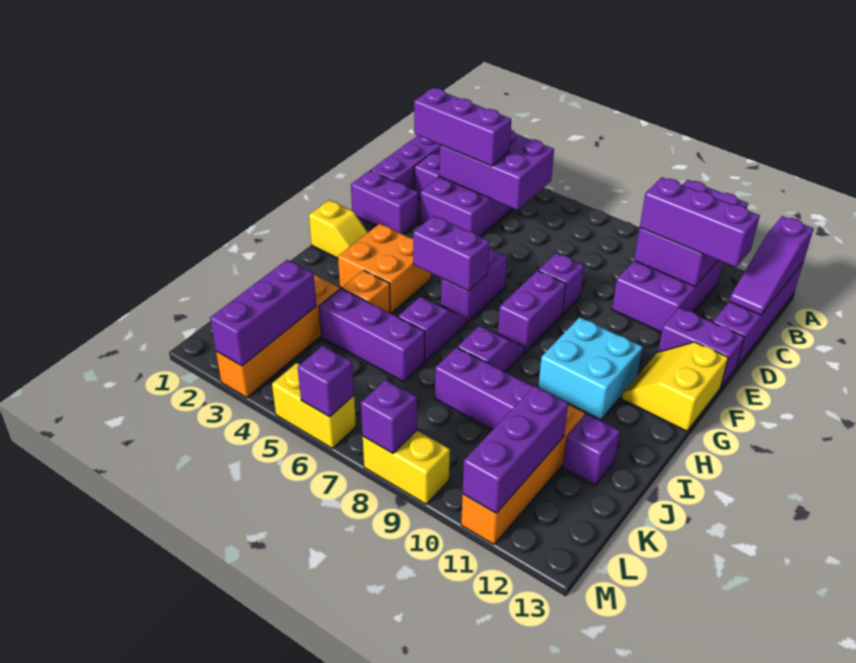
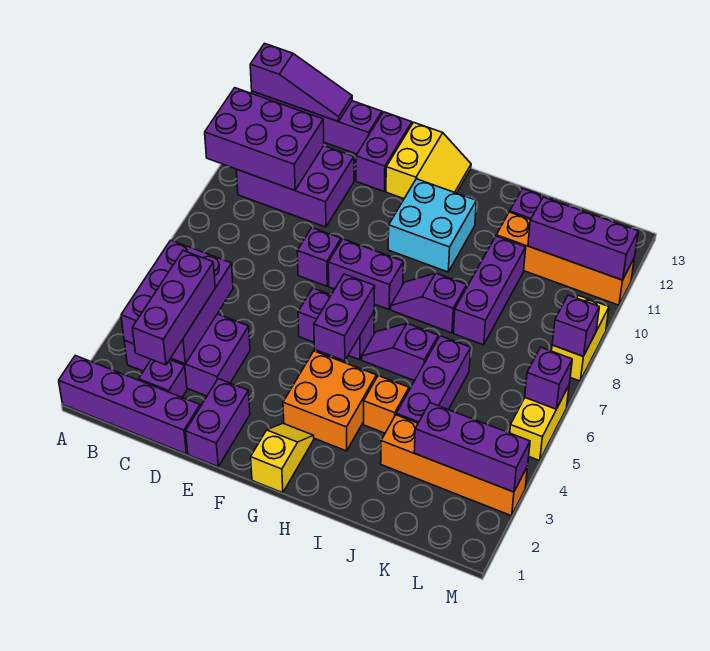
purple brick C10:C12 level 3 -> none
yellow slope F12:G13 level 1 top 13 -> yellow slope F12:G13 level 1 top F

